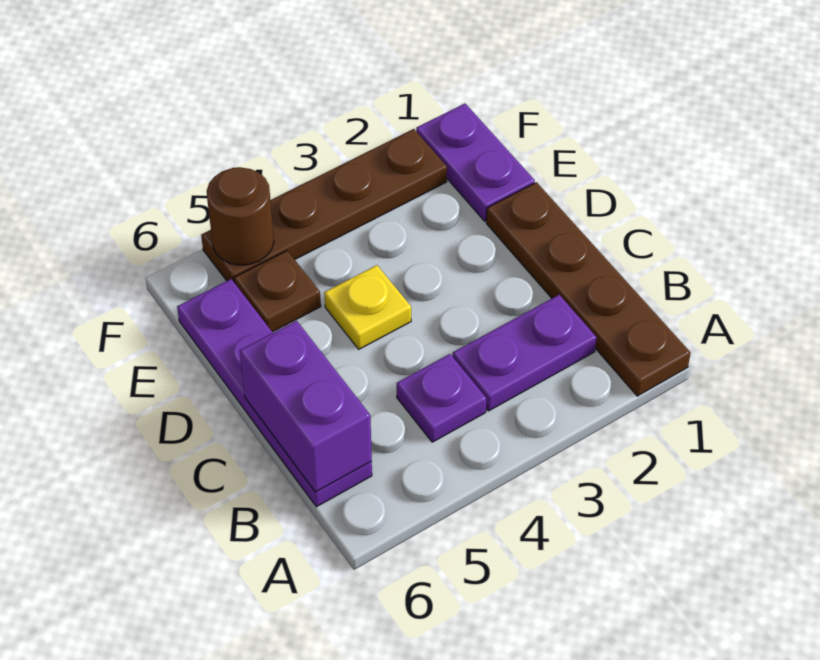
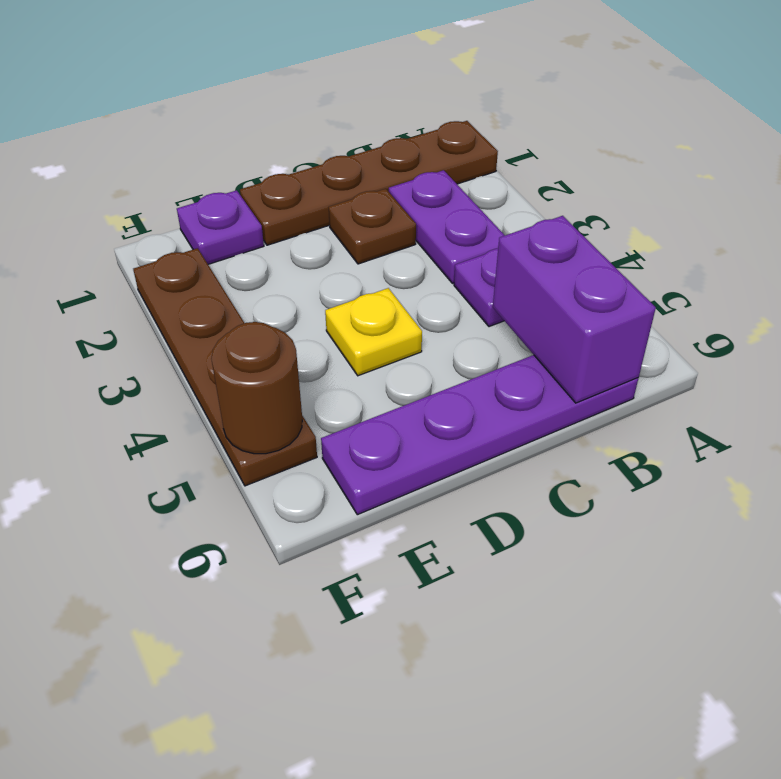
purple brick B6:C6 level 2 -> purple brick B5:B6 level 2
purple plate E1:F1 level 1 -> purple plate E1 level 1
brown plate E5 level 1 -> brown plate C2 level 1

